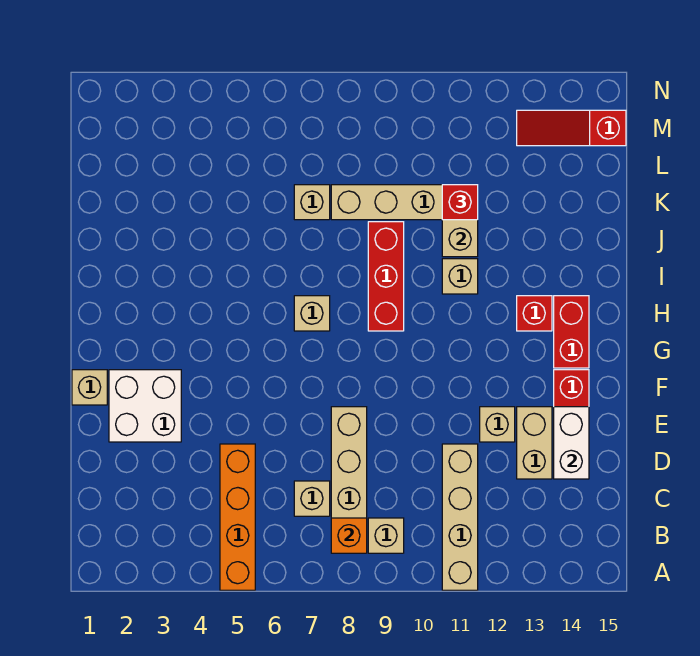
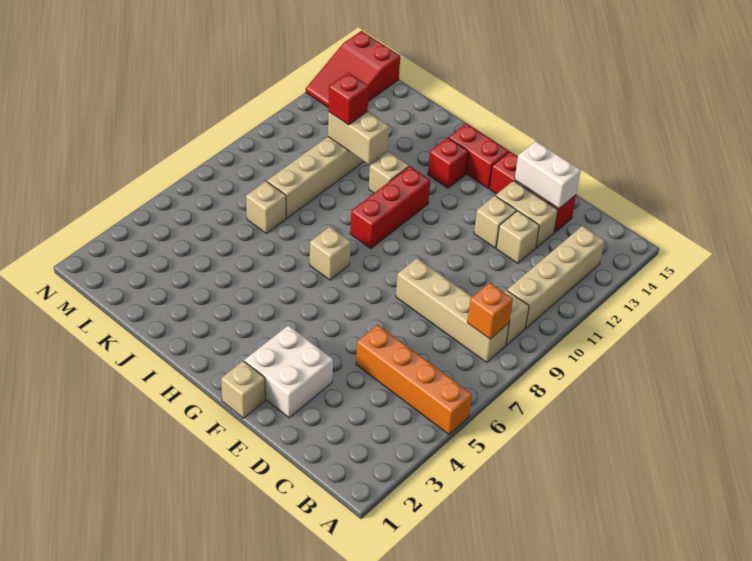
tan brick A11:D11 level 1 -> tan brick B10:B13 level 1
tan brick C7 level 1 -> tan brick D12 level 1
red brick H9:J9 level 1 -> red brick H9:H11 level 1
red slope M13:M15 level 1 top 15 -> red slope M13:N15 level 1 top 15

